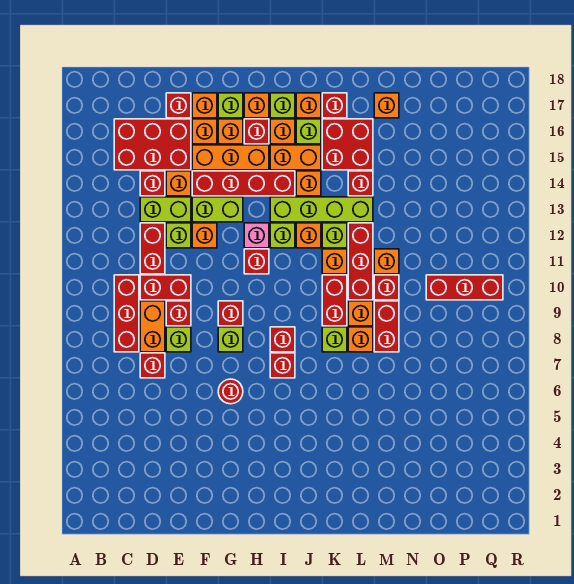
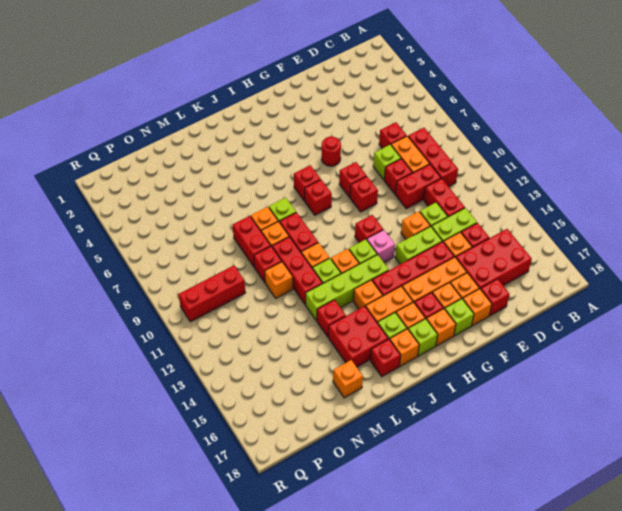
lime brick G8 level 1 -> red brick G8 level 1

